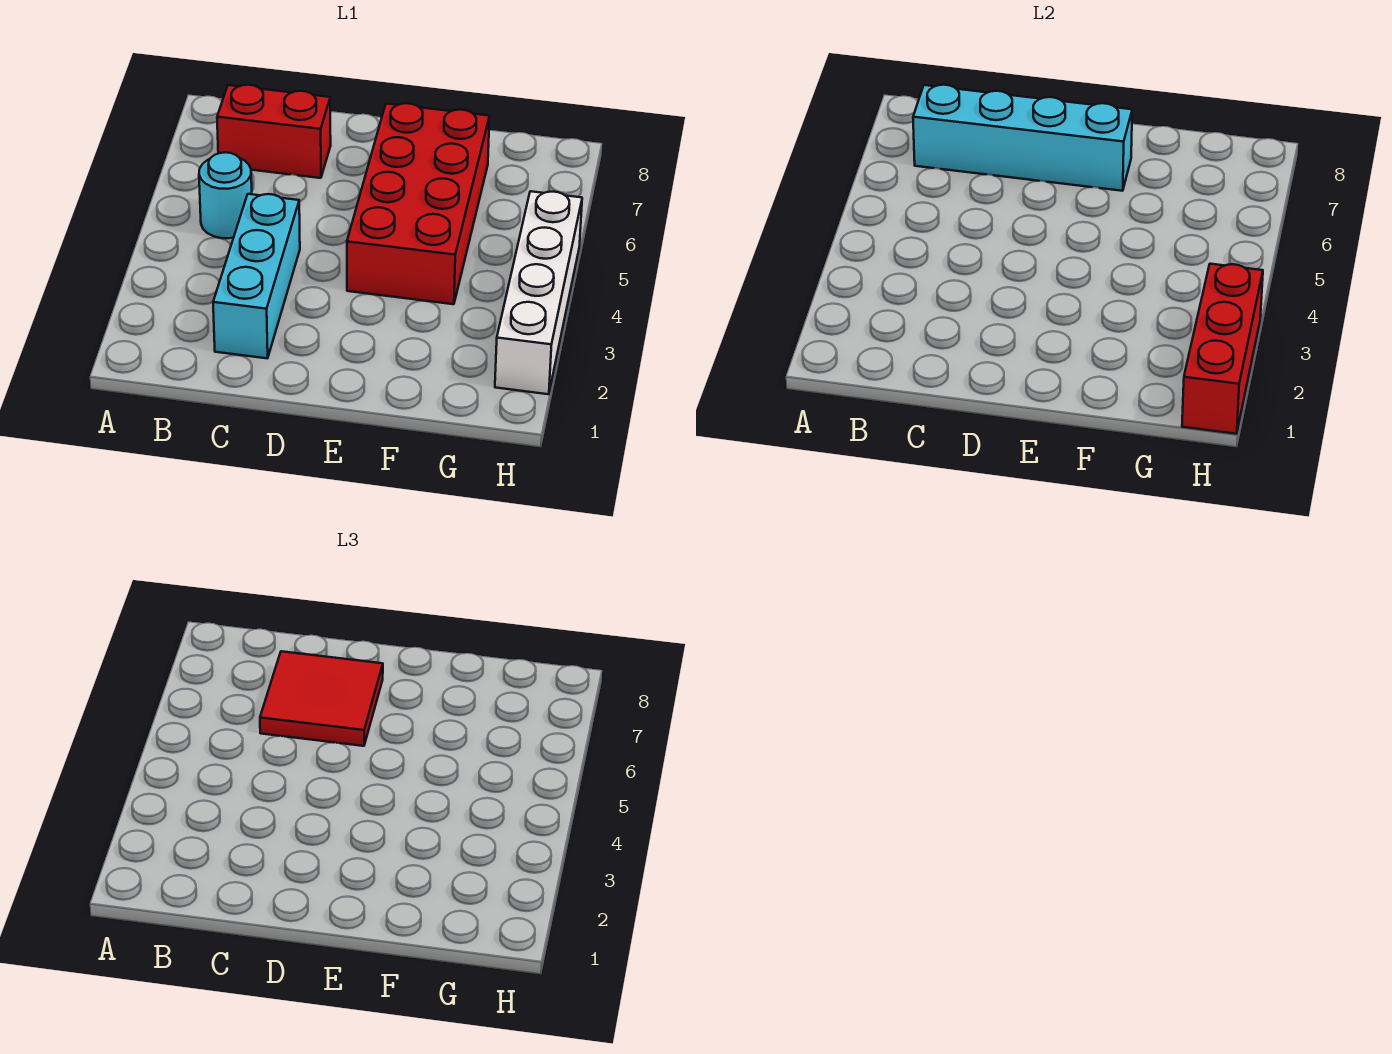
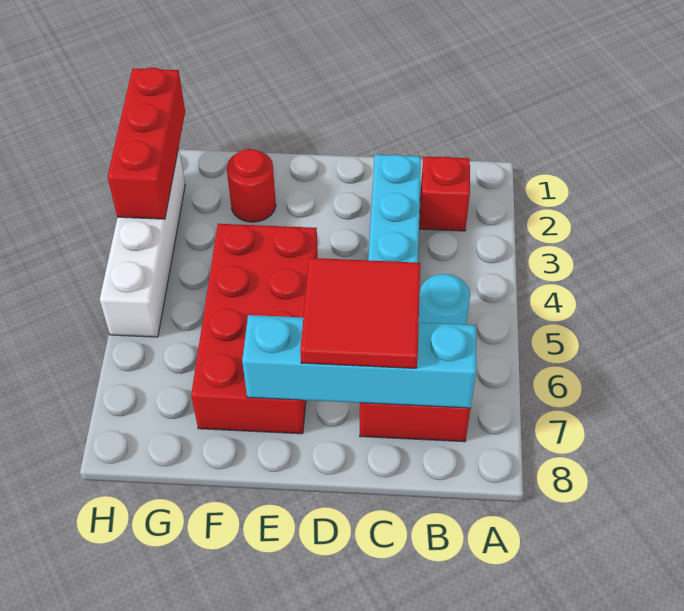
none -> red brick B2 level 1
none -> red round brick F2 level 1

